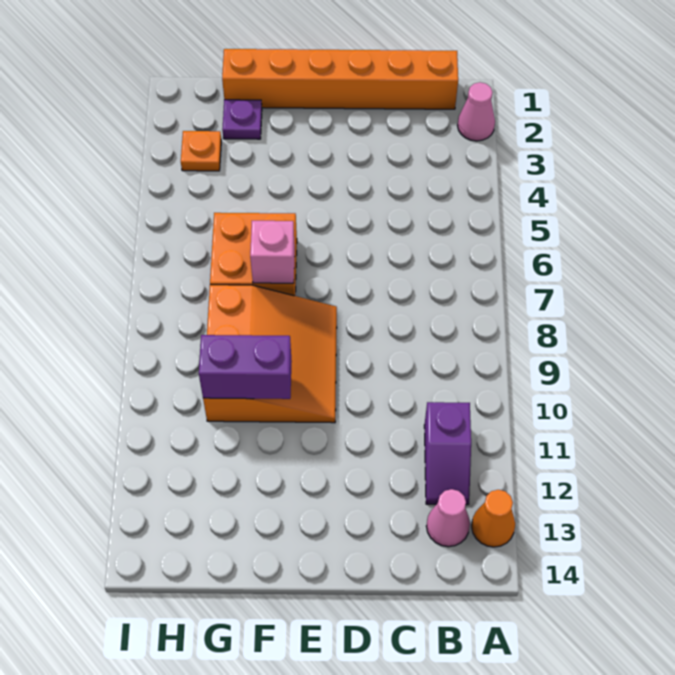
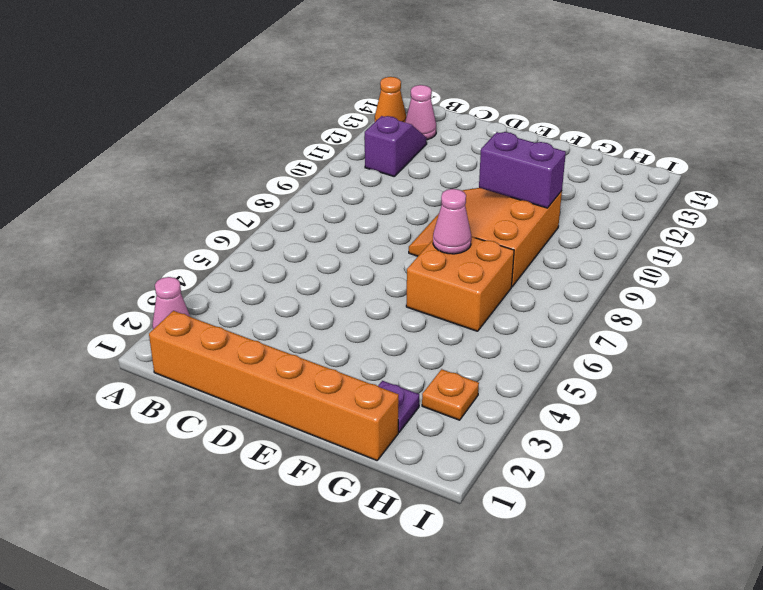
pink brick F7 level 2 -> pink cone F7 level 2

